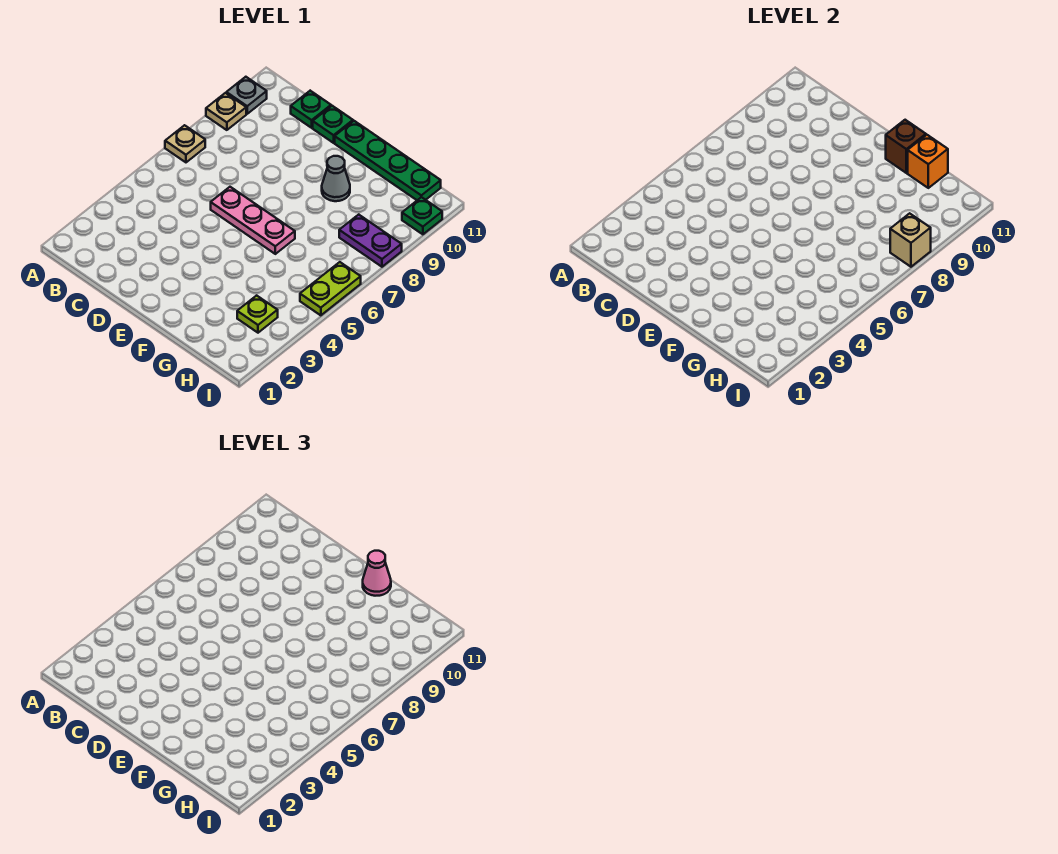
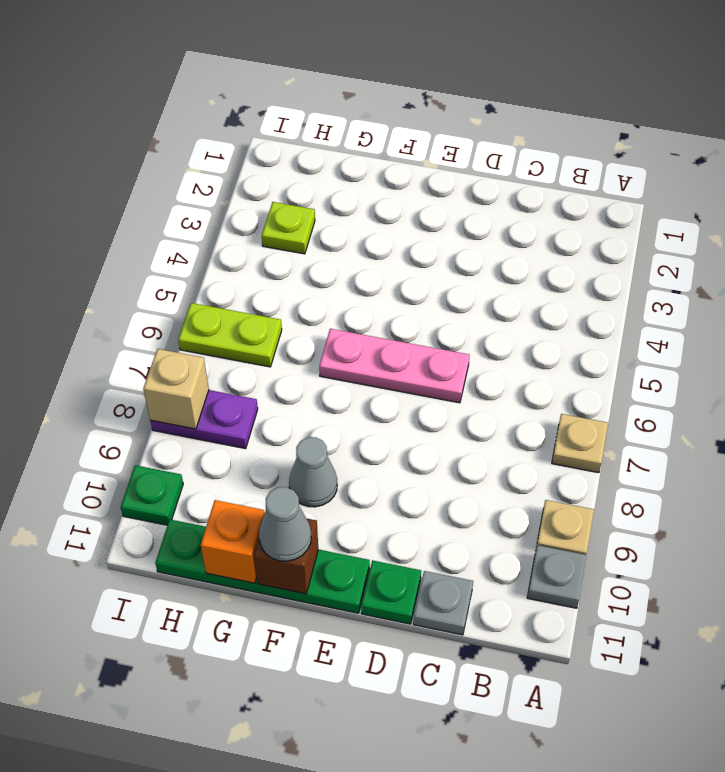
green plate C11 level 1 -> grey plate C11 level 1
pink cone F11 level 3 -> grey cone F11 level 3
lime plate I5:I6 level 1 -> lime plate H6:I6 level 1

